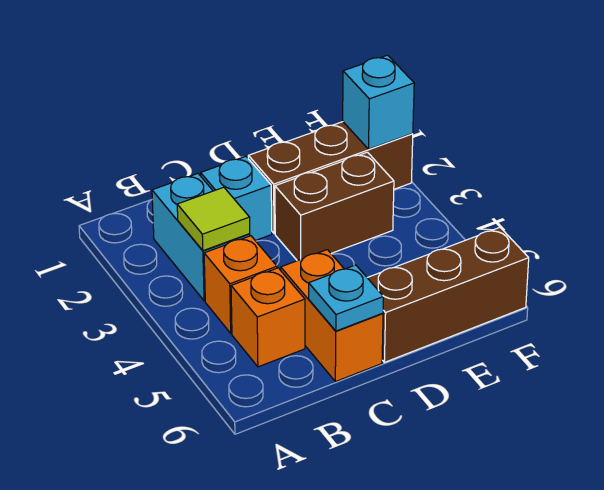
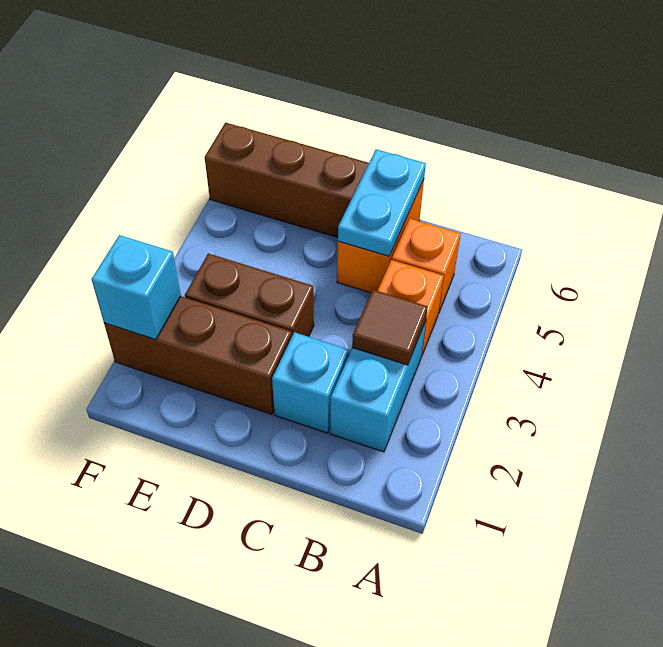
lime tile B3 level 2 -> brown tile B3 level 2
cyan plate C6 level 2 -> cyan plate C5:C6 level 2

